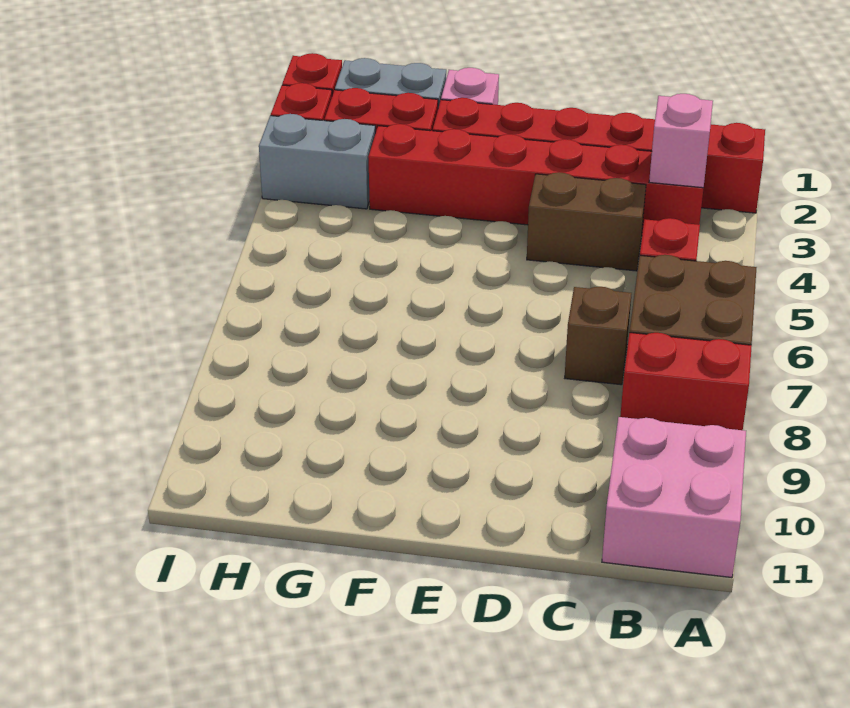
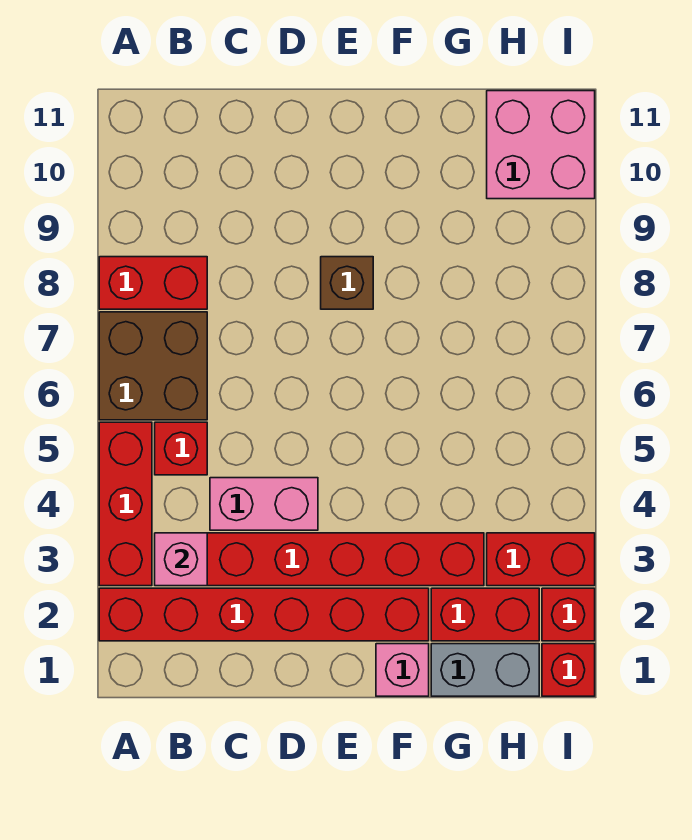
none -> red brick A3:A5 level 1
pink brick A10:B11 level 1 -> pink brick H10:I11 level 1
brown brick C4:D4 level 1 -> pink brick C4:D4 level 1
brown brick C7 level 1 -> brown brick E8 level 1
grey brick H3:I3 level 1 -> red brick H3:I3 level 1

